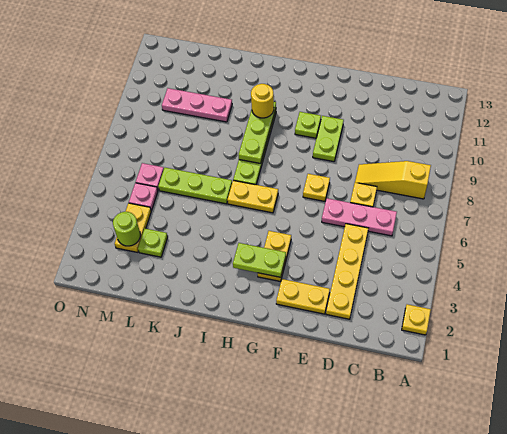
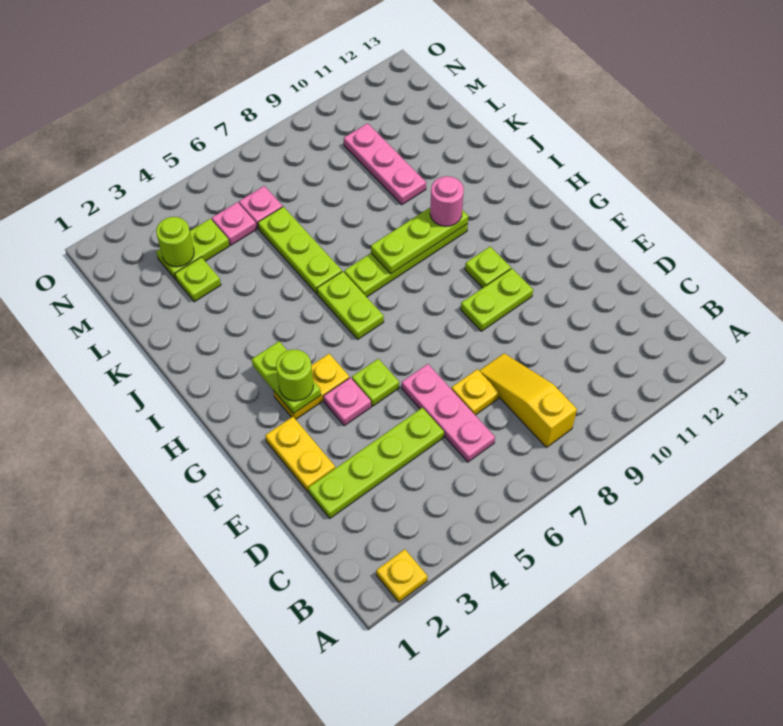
yellow plate D2:D5 level 1 -> lime plate D2:D5 level 1
none -> pink plate F4 level 1
none -> lime plate F5 level 1
yellow plate F7 level 1 -> none
none -> lime round brick G3 level 3
yellow plate H6:I6 level 1 -> lime plate H6:I6 level 1
yellow round brick I10 level 3 -> pink round brick I10 level 3
yellow plate M3:M4 level 1 -> lime plate M3:M4 level 1

